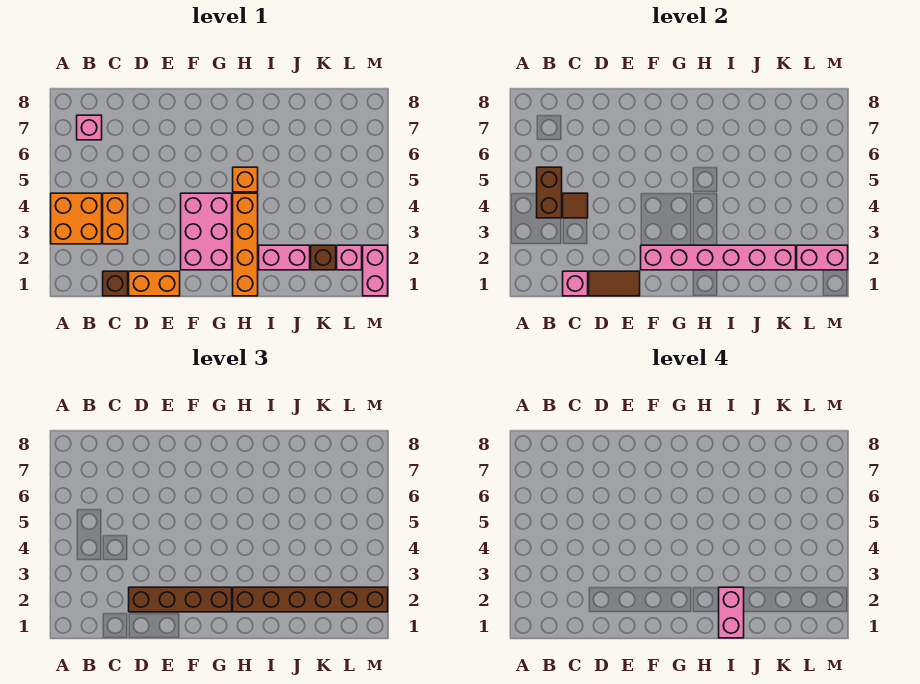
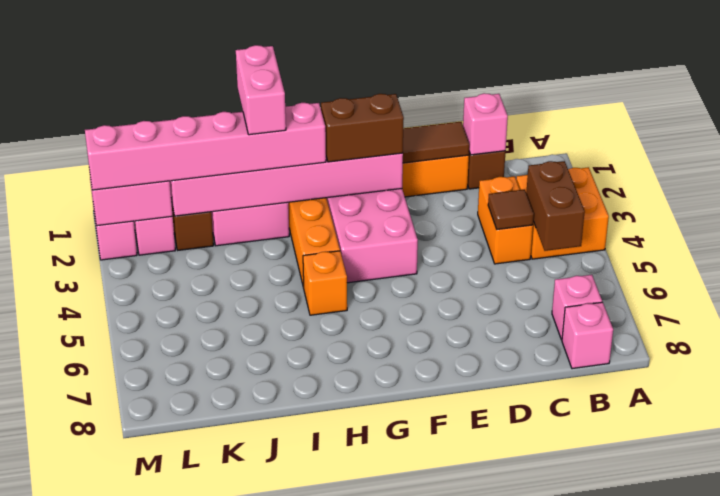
none -> pink brick B8 level 1
brown brick D2:G2 level 3 -> brown brick F2:G2 level 3
brown brick H2:M2 level 3 -> pink brick H2:M2 level 3

